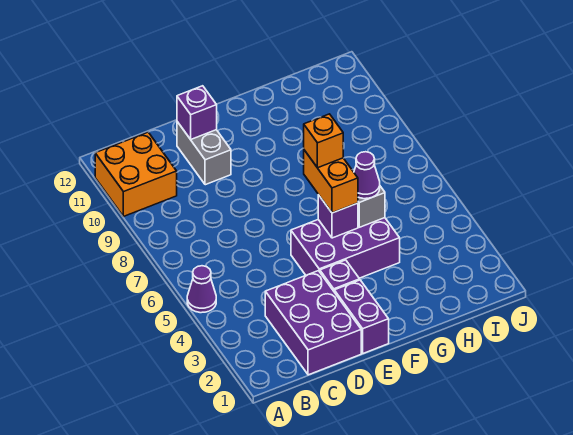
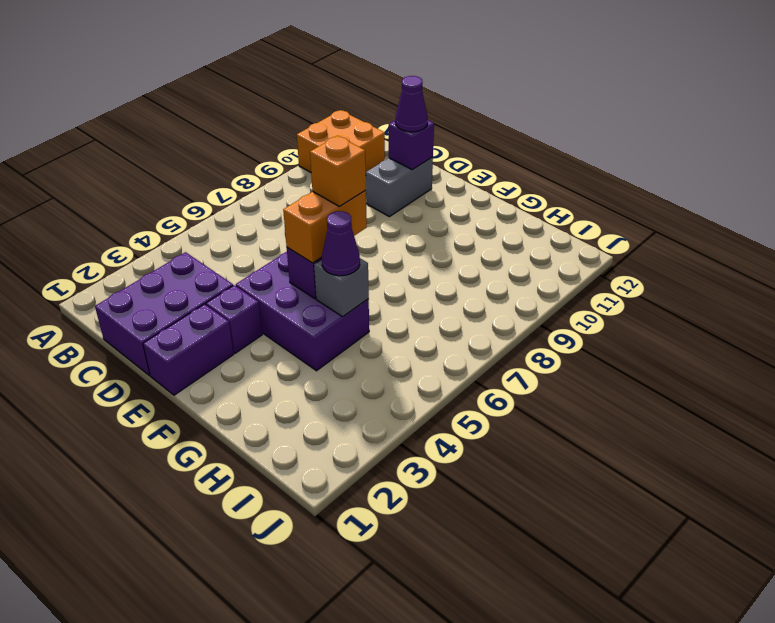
purple cone A5 level 1 -> purple cone D11 level 3

